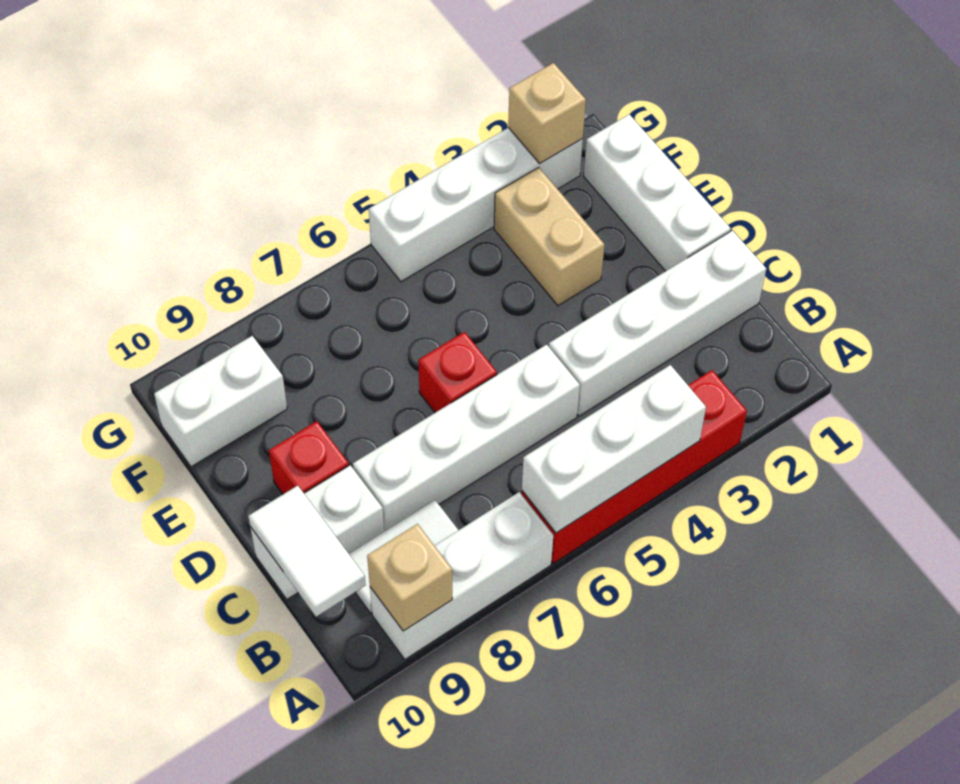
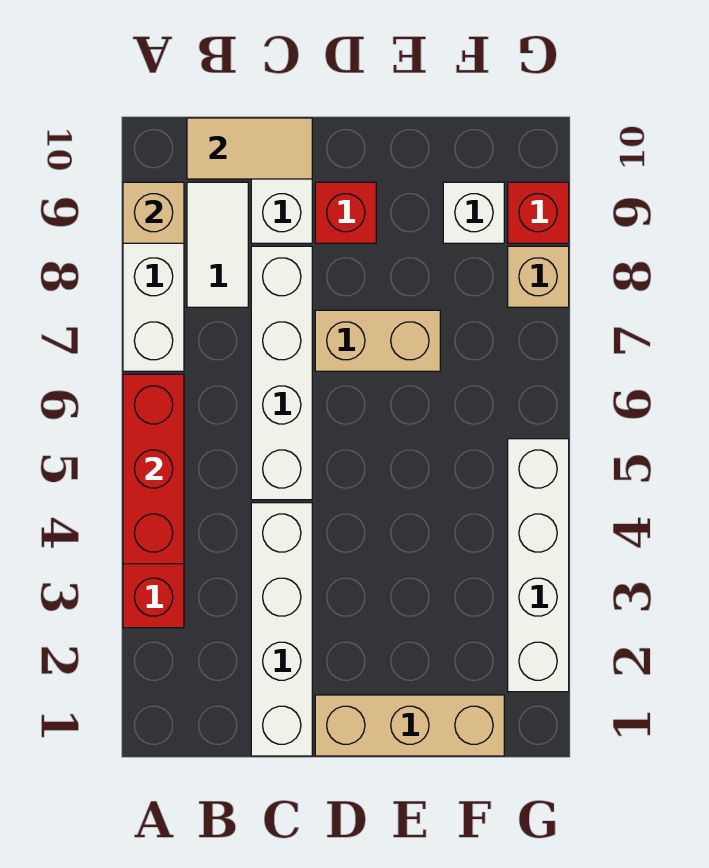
white brick A4:A6 level 2 -> red brick A4:A6 level 2
white tile B10:C10 level 2 -> tan tile B10:C10 level 2
white brick D1:F1 level 1 -> tan brick D1:F1 level 1
red brick D6 level 1 -> red brick G9 level 1
tan brick E3:F3 level 1 -> tan brick D7:E7 level 1
white brick F9:F10 level 1 -> white brick F9 level 1
tan brick G2 level 2 -> tan brick G8 level 1

